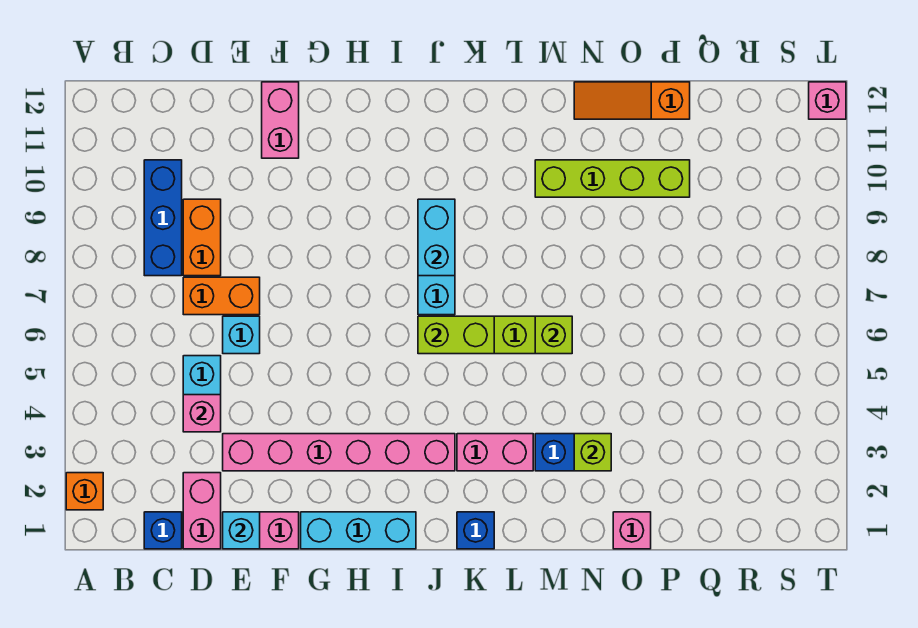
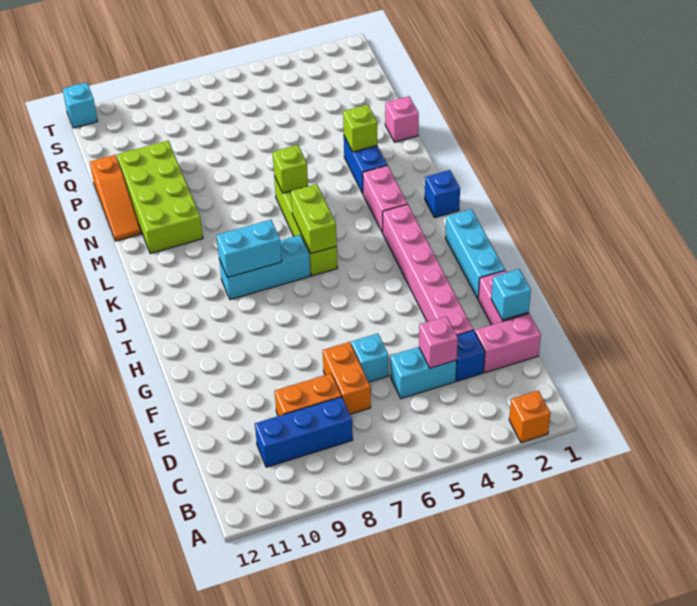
blue brick C1 level 1 -> blue brick D3 level 1
pink brick F11:F12 level 1 -> none
lime brick M10:P10 level 1 -> lime brick M10:P11 level 1
pink brick T12 level 1 -> cyan brick T12 level 1

